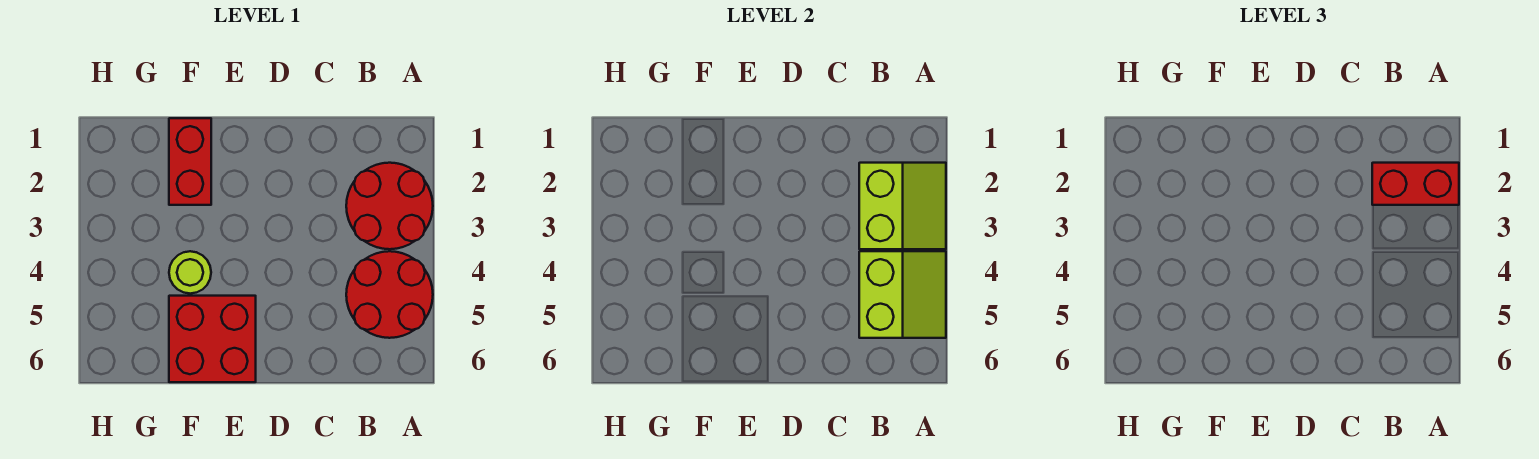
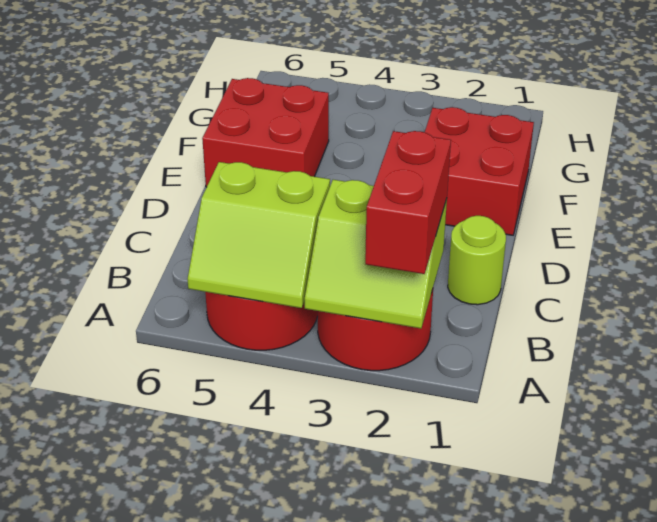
red brick F1:F2 level 1 -> red brick E1:F2 level 1
lime round brick F4 level 1 -> lime round brick C1 level 1

